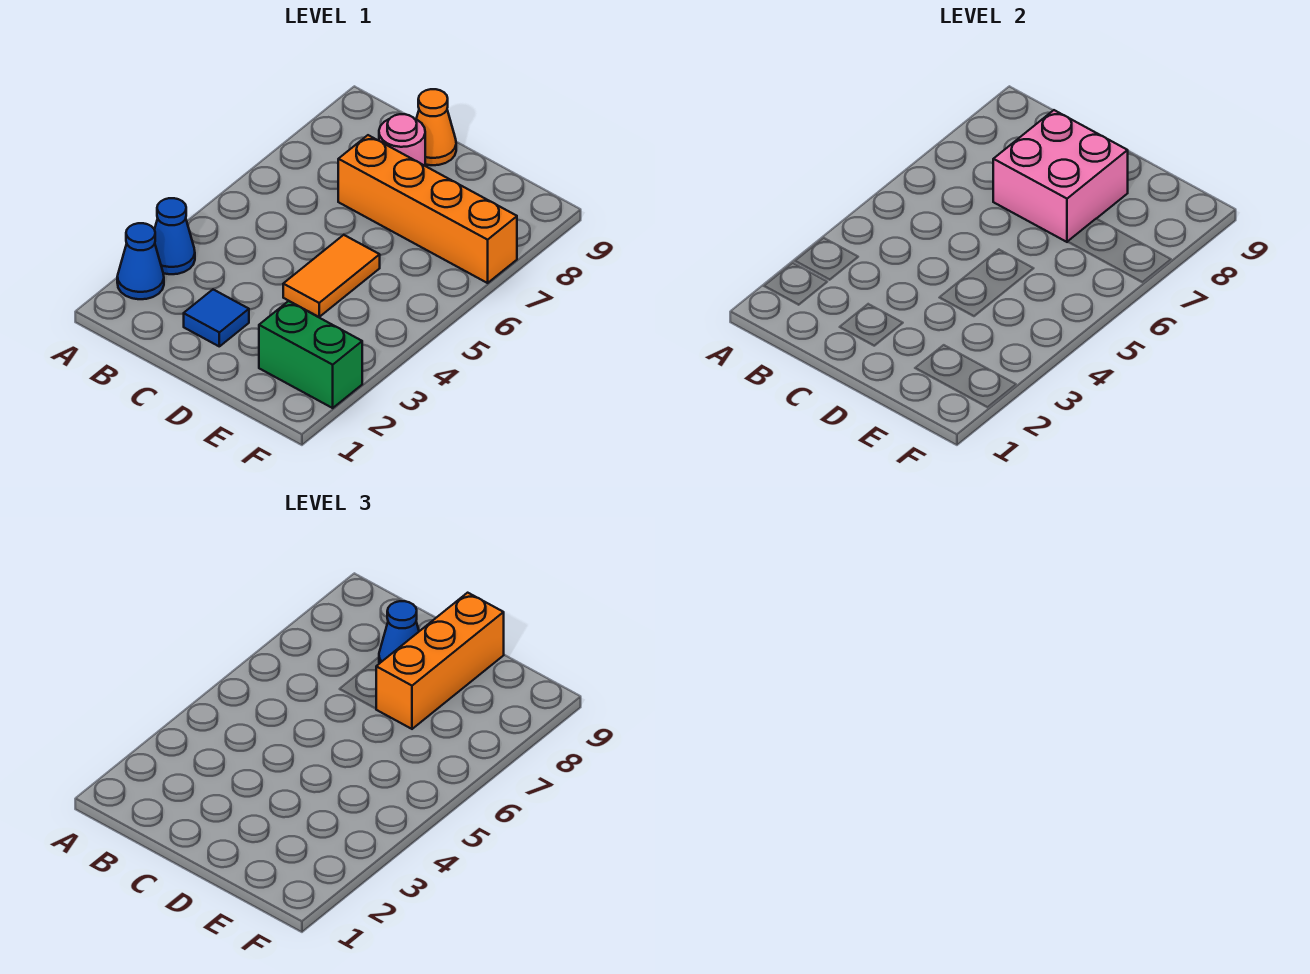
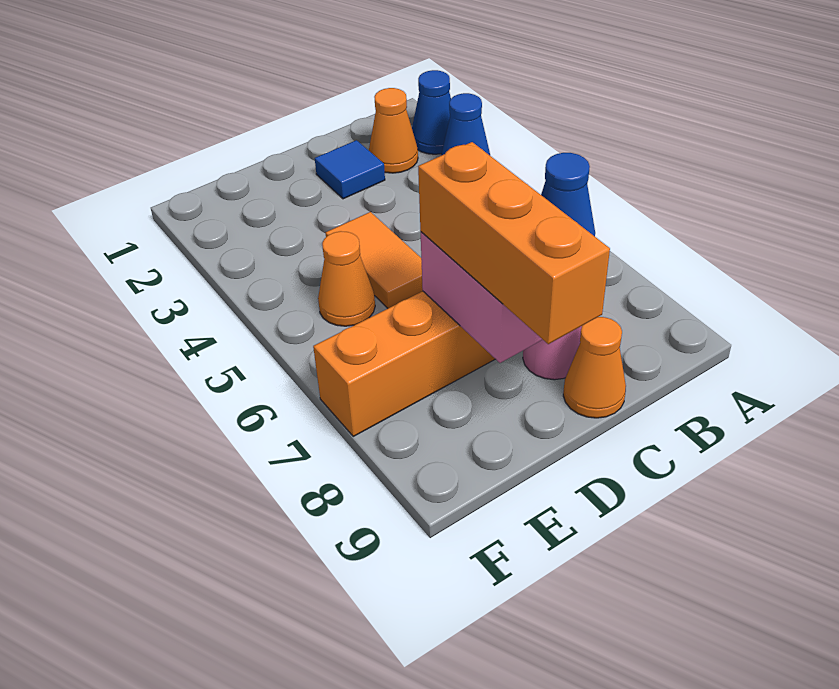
none -> orange cone B2 level 1
green brick E2:F2 level 1 -> none
none -> orange cone E5 level 1

